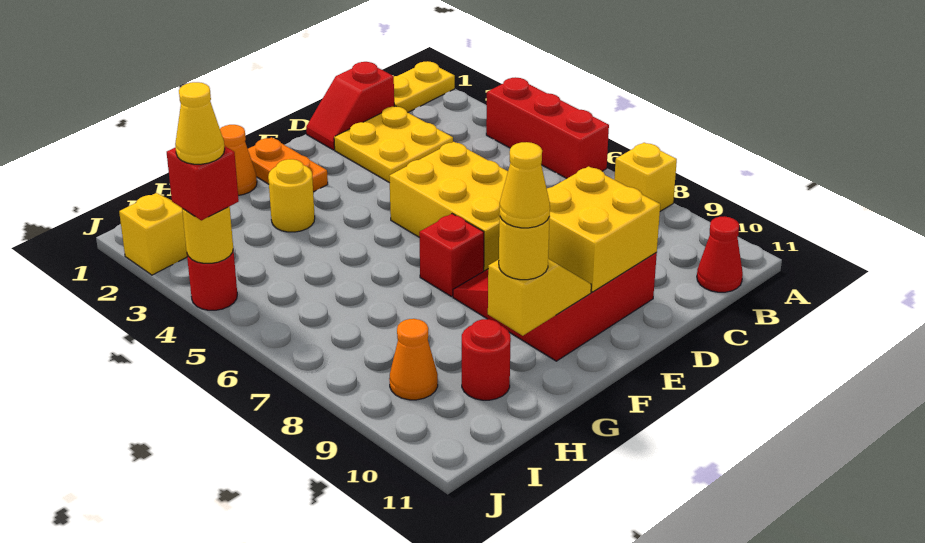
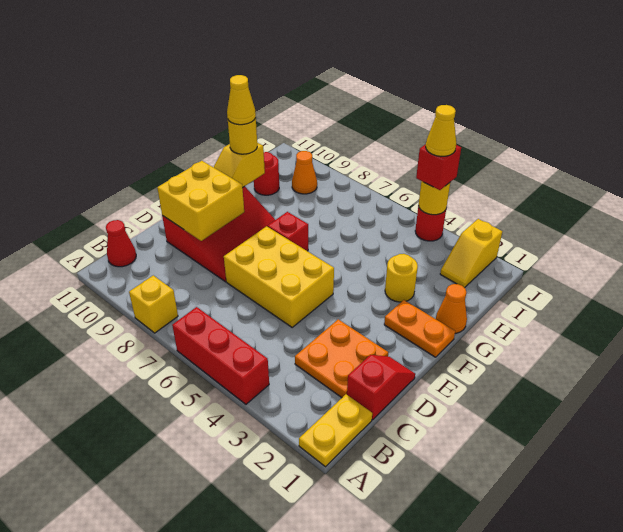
yellow plate C2:D3 level 1 -> orange plate C2:D3 level 1

